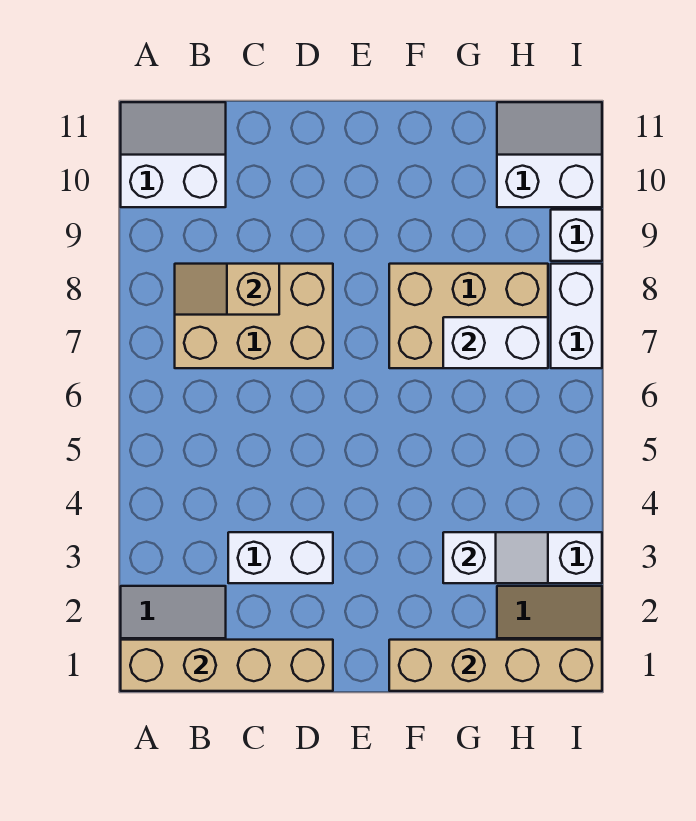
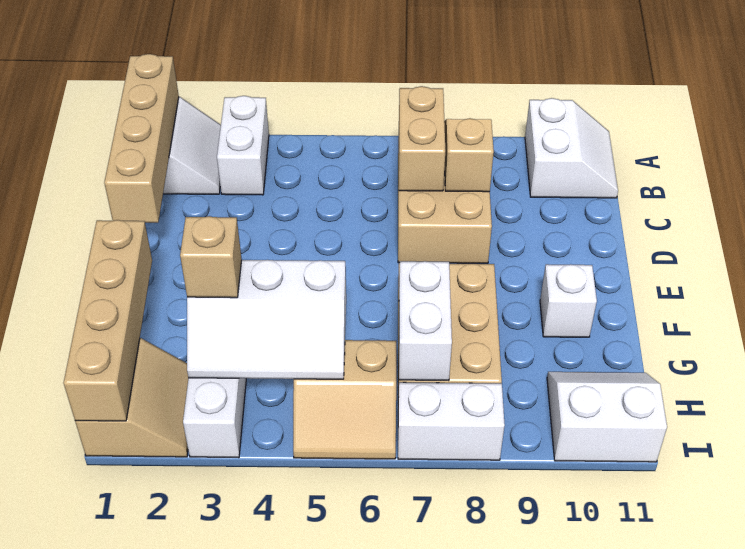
none -> tan brick B7:C7 level 2
white brick C3:D3 level 1 -> white brick A3:B3 level 1
white slope G3:H3 level 2 top G -> white slope G3:H5 level 2 top G
none -> tan brick G3 level 3
none -> tan slope H5:I6 level 1 top H
white slope H10:I11 level 1 top 10 -> white slope H10:I11 level 1 top I
white brick I9 level 1 -> white brick F10 level 1

